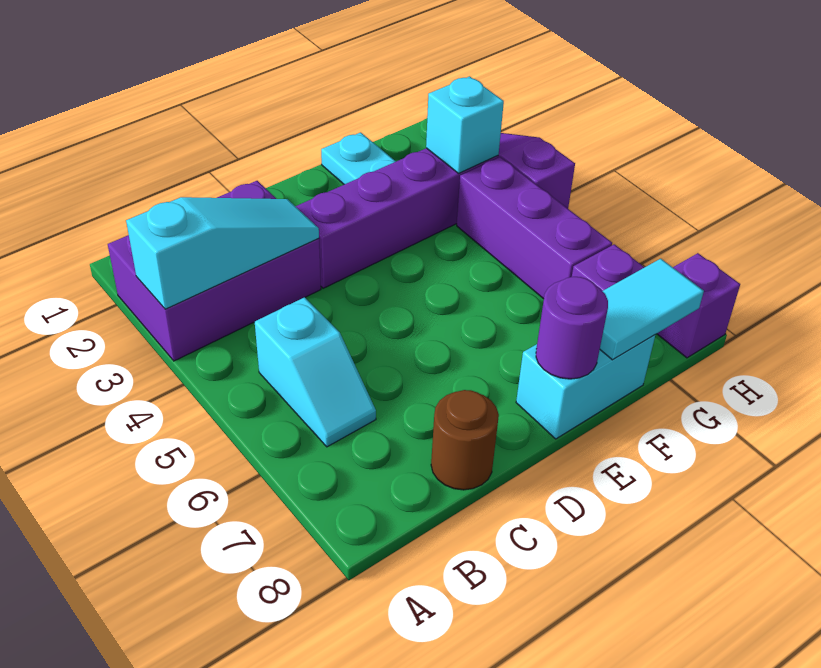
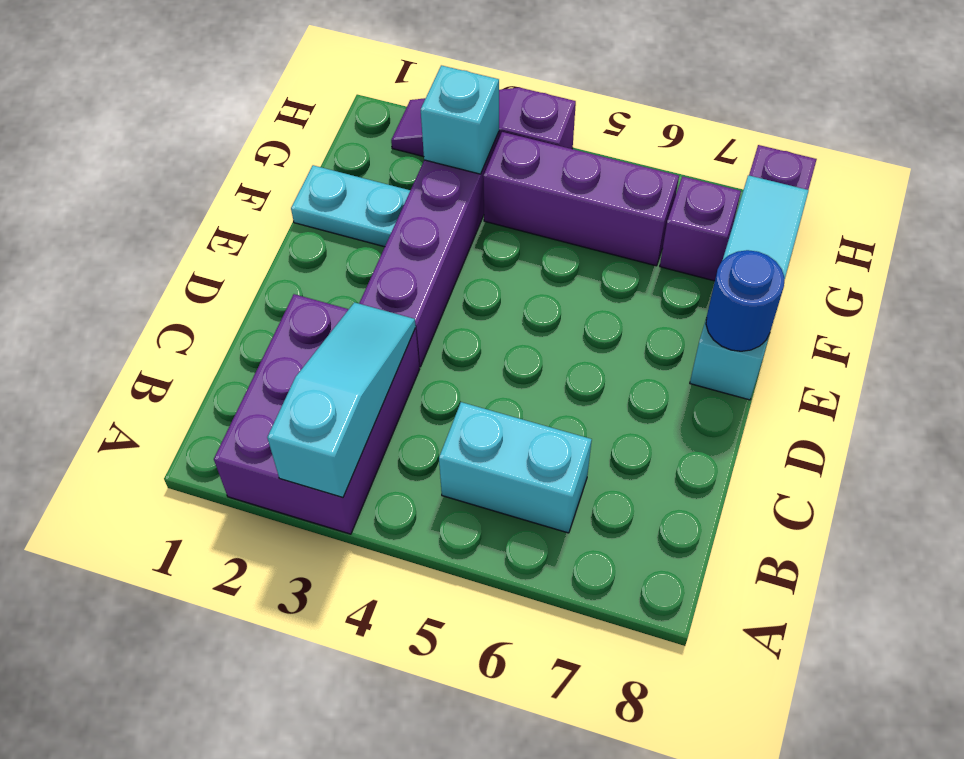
cyan slope B5:B6 level 1 top 5 -> cyan brick B5:B6 level 1
brown round brick C8 level 1 -> none
purple round brick E8 level 2 -> blue round brick E8 level 2

